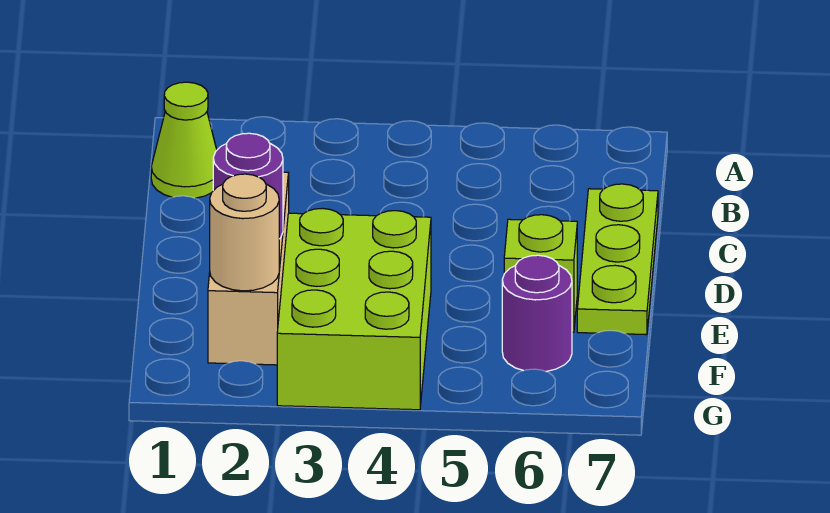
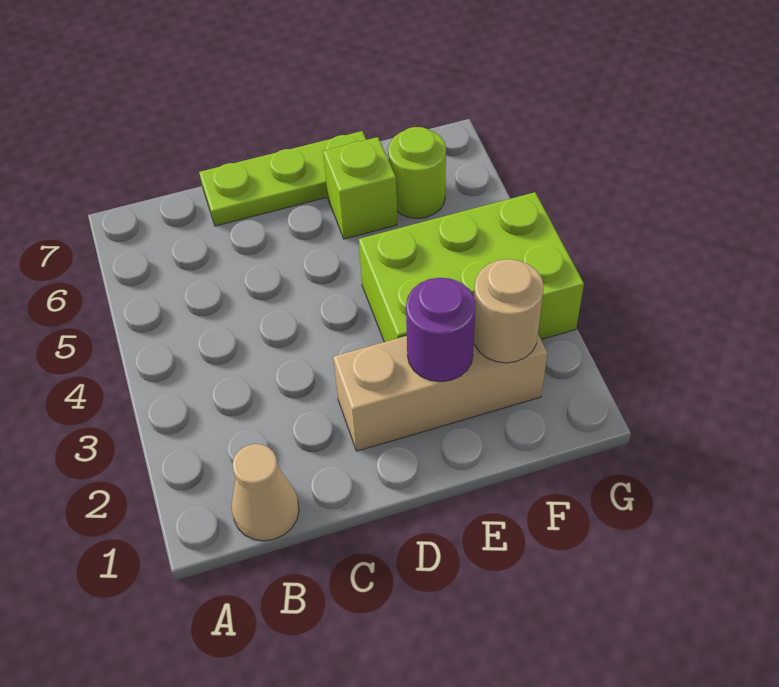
lime cone B1 level 1 -> tan cone B1 level 1
purple round brick F6 level 1 -> lime round brick F6 level 1

